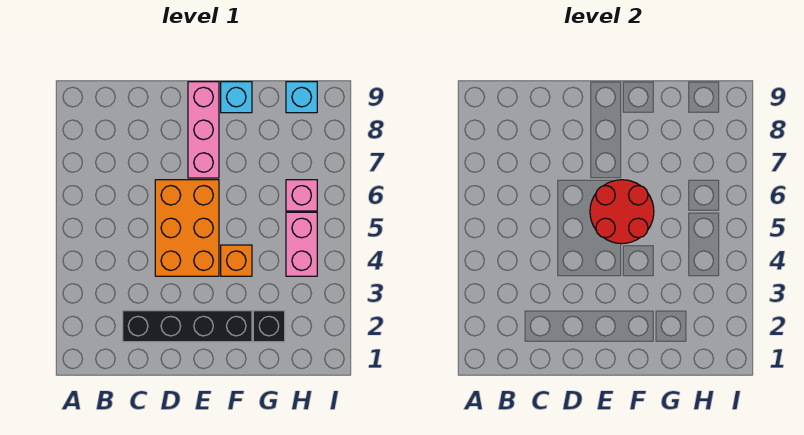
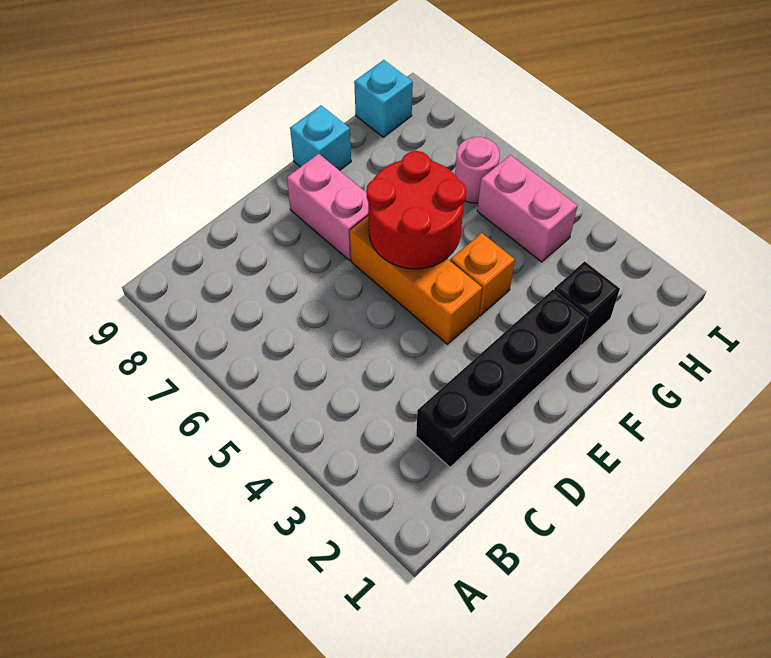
orange brick D4:E6 level 1 -> orange brick E4:E6 level 1
pink brick E7:E9 level 1 -> pink brick E7:E8 level 1
pink brick H6 level 1 -> pink round brick H6 level 1

